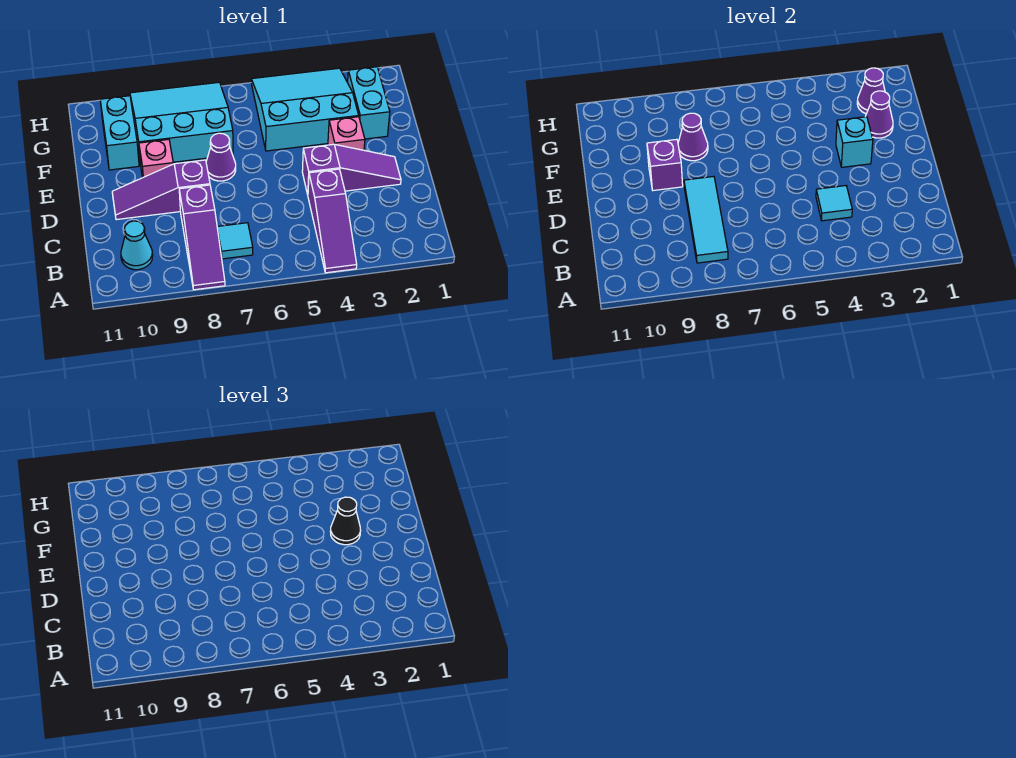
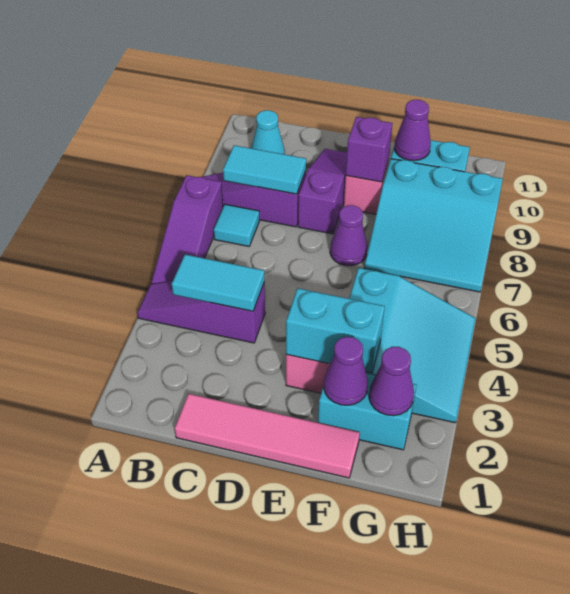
cyan tile B8:D8 level 2 -> cyan tile B8:C8 level 2
none -> pink tile C1:F1 level 1
cyan tile C4 level 2 -> cyan tile B4:C4 level 2
purple slope D2:D4 level 1 top 4 -> purple slope A5:A7 level 1 top 7
cyan brick E3 level 2 -> cyan brick E3:F3 level 2
black cone E3 level 3 -> none
cyan slope F7:H9 level 1 top F -> cyan slope F7:H9 level 1 top 9
purple cone F8 level 2 -> purple cone F10 level 2

